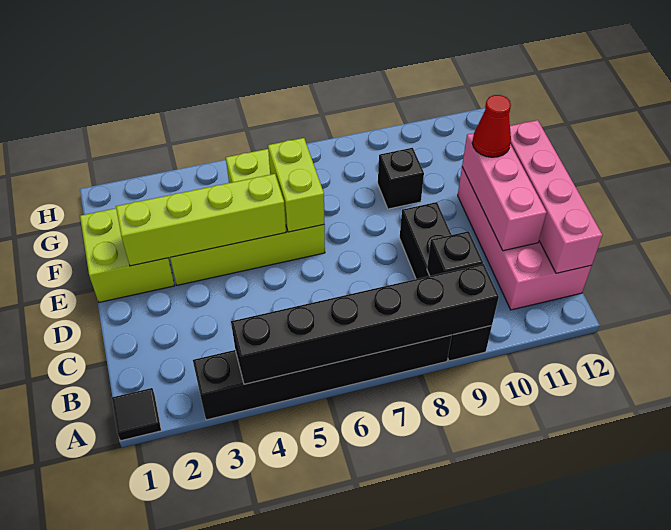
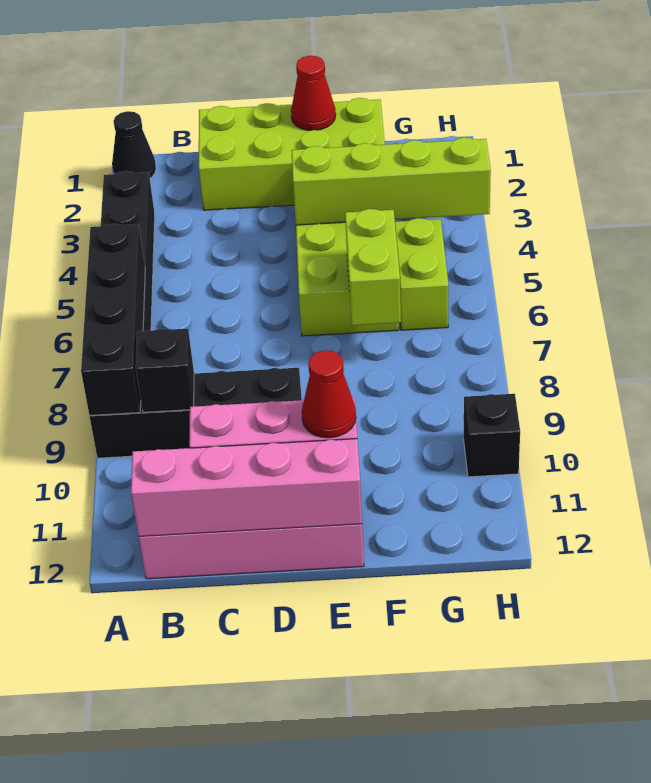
black tile A1 level 1 -> black cone A1 level 1
black brick A4:A9 level 2 -> black brick A6:A9 level 2
lime brick E1:F2 level 1 -> lime brick C1:F2 level 1
none -> red cone E1 level 2
lime brick E2:E5 level 2 -> lime brick E4:H4 level 2
lime brick E6:F6 level 2 -> lime brick F6:F7 level 2
black brick F9 level 1 -> black brick H10 level 1

